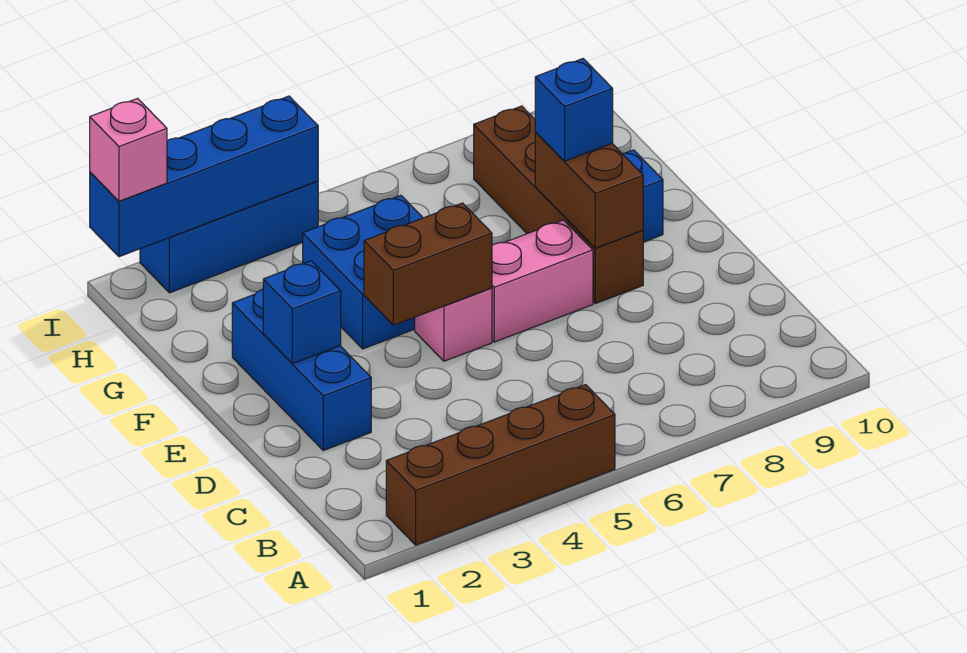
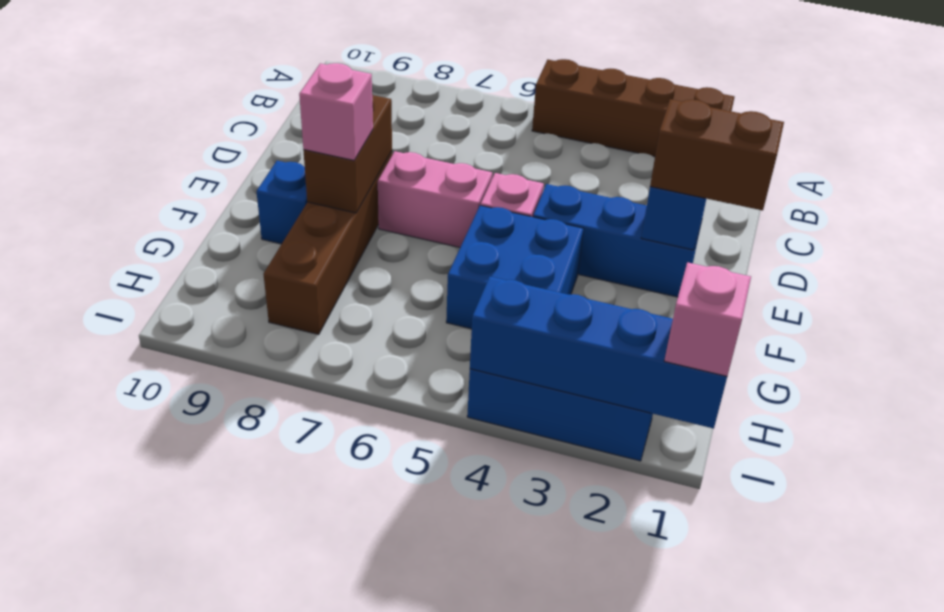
blue brick D2:F2 level 1 -> blue brick E2:E4 level 1
brown brick E4:E5 level 2 -> brown brick E1:E2 level 3
blue brick F8 level 3 -> pink brick F8 level 3

